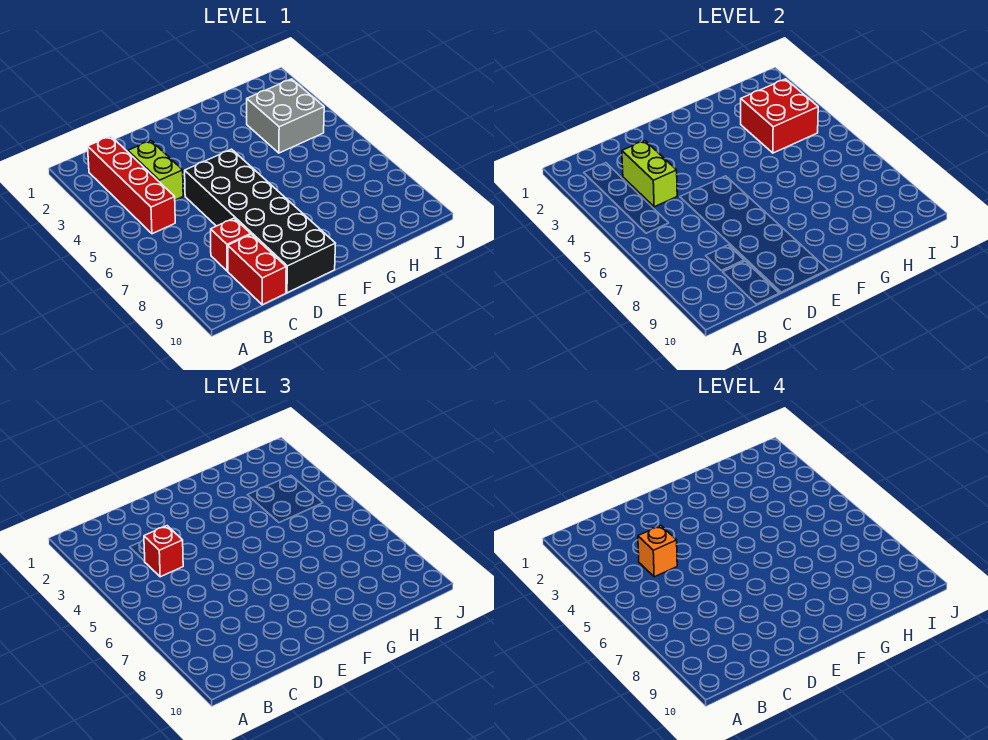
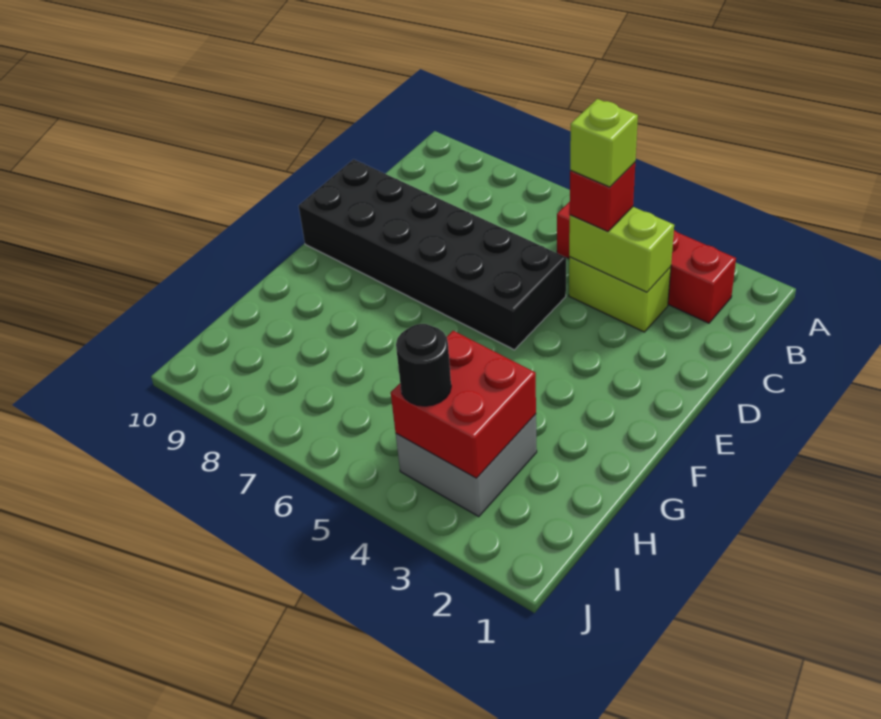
orange brick C4 level 4 -> lime brick C4 level 4
red brick C8 level 1 -> none
red brick C9:C10 level 1 -> none
none -> black round brick I4 level 3

